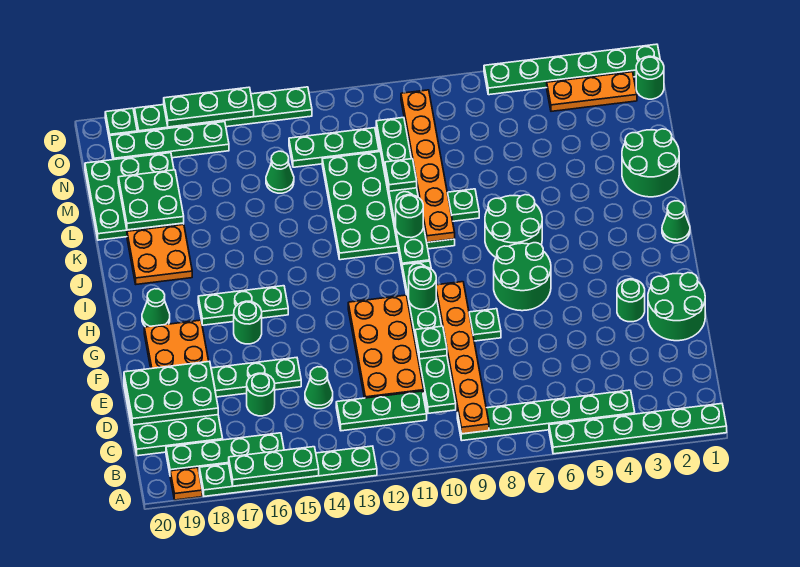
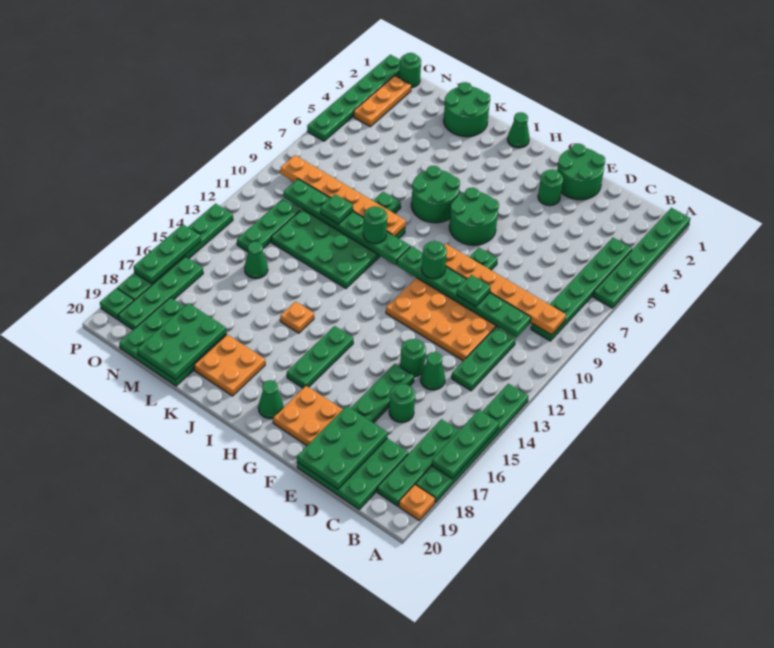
green round brick G16 level 1 -> green round brick E14 level 1
none -> orange plate J15 level 1
green plate L18:M19 level 2 -> green plate L18:M20 level 2

